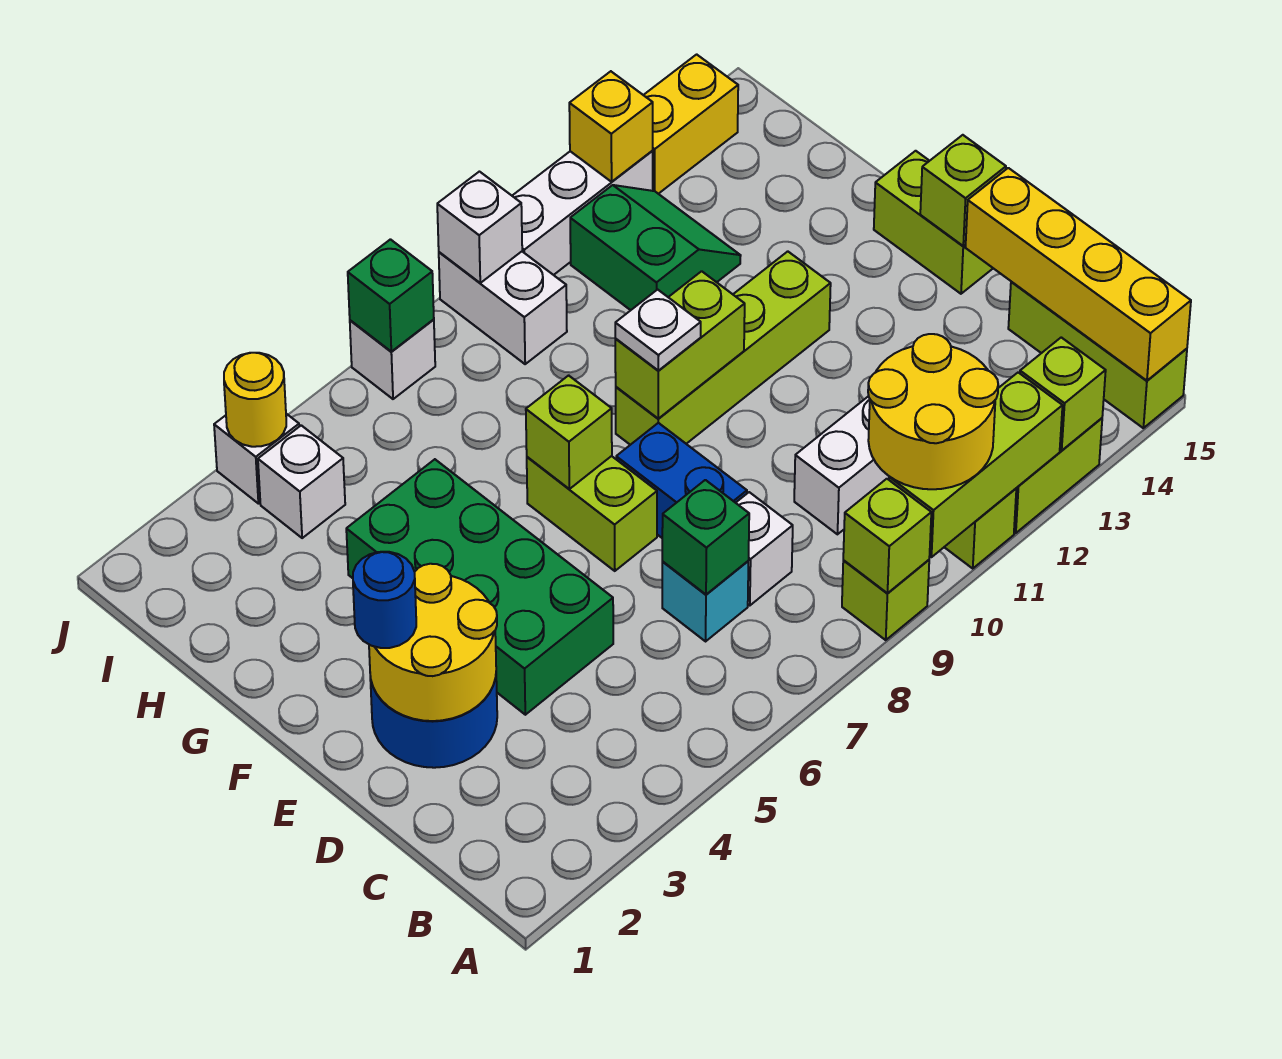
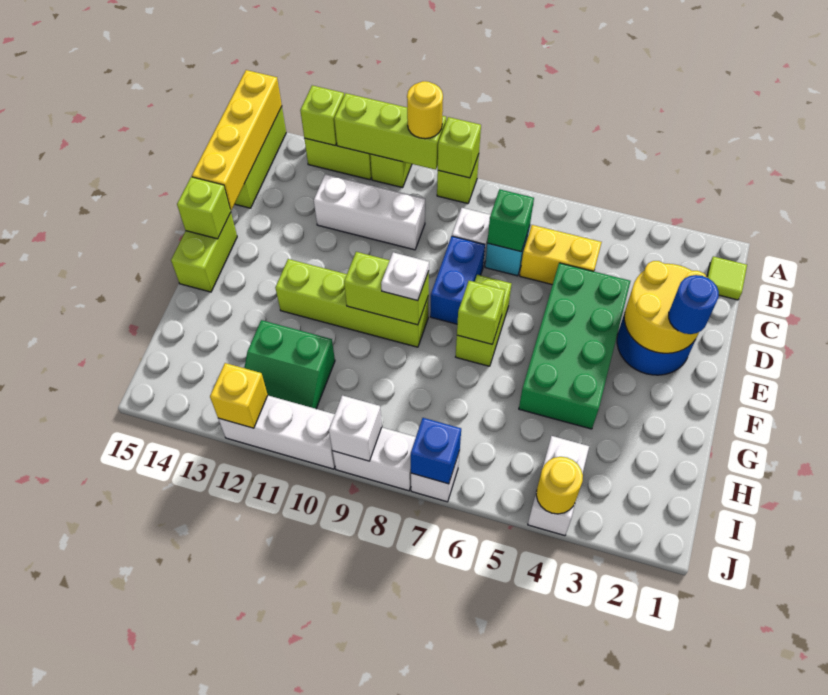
yellow round brick A10:B11 level 3 -> yellow round brick A10 level 3
none -> lime tile B1 level 1
green slope H11:I12 level 1 top 11 -> green slope H11:I12 level 1 top H
white brick I9:J9 level 1 -> white brick J8:J9 level 1
green brick J7 level 2 -> blue brick J7 level 2
yellow brick J13:J14 level 1 -> yellow brick C5:C6 level 1

